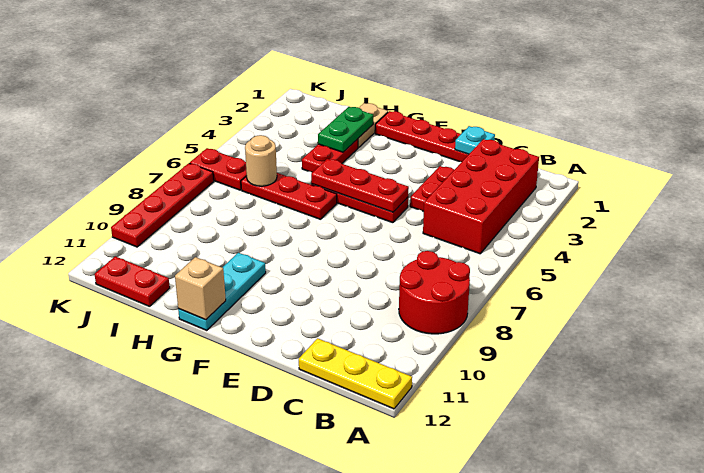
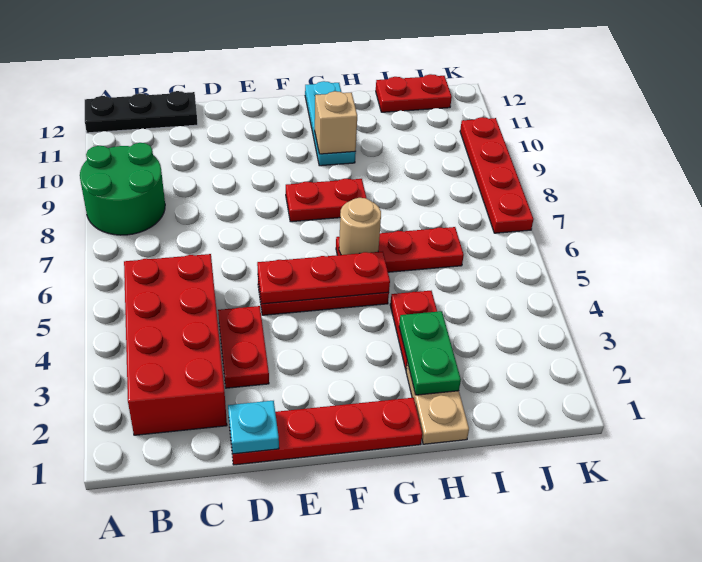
red round brick A8:B9 level 1 -> green round brick A8:B9 level 1
yellow plate A12:C12 level 1 -> black plate A12:C12 level 1
tan brick G12 level 2 -> tan brick G10 level 2
tan round brick I6 level 2 -> tan round brick G6 level 2
red plate J6:K6 level 1 -> red plate F8:G8 level 1

